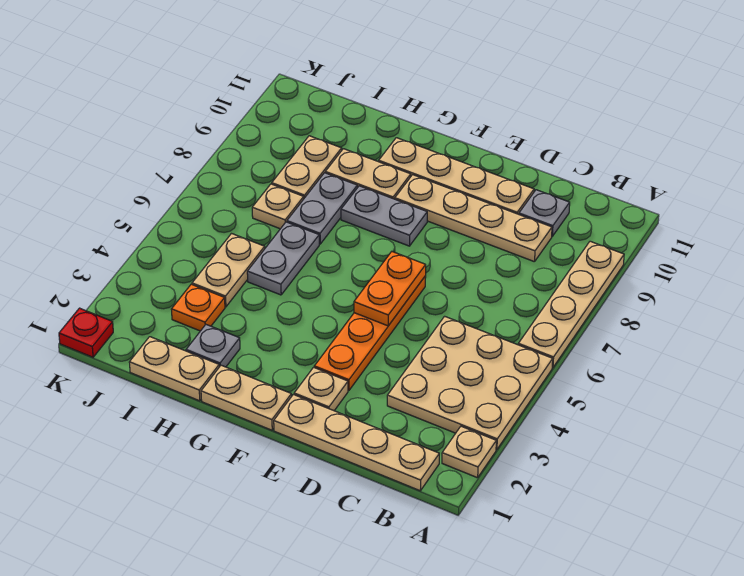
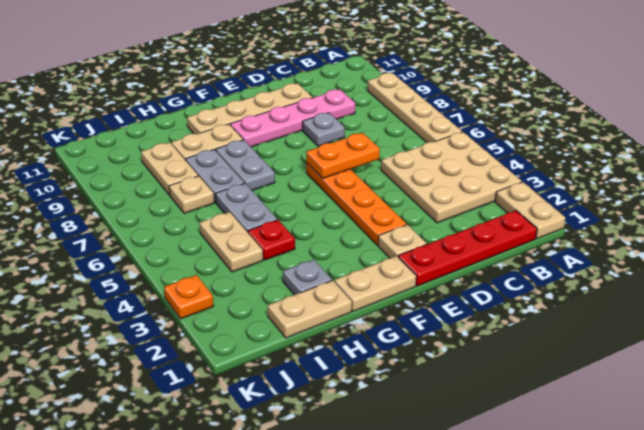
tan plate A2 level 1 -> tan plate A1:A2 level 1
tan plate B1:E1 level 1 -> red plate B1:E1 level 1
tan plate C9:F9 level 1 -> pink plate C9:F9 level 1
grey plate C10 level 1 -> grey plate D8 level 1
orange plate E5:E6 level 2 -> orange plate D6:E6 level 2
grey plate F8:G8 level 1 -> grey plate G7:G8 level 1
orange plate I3 level 1 -> orange plate K3 level 1
red plate K1 level 1 -> red plate H4 level 1

